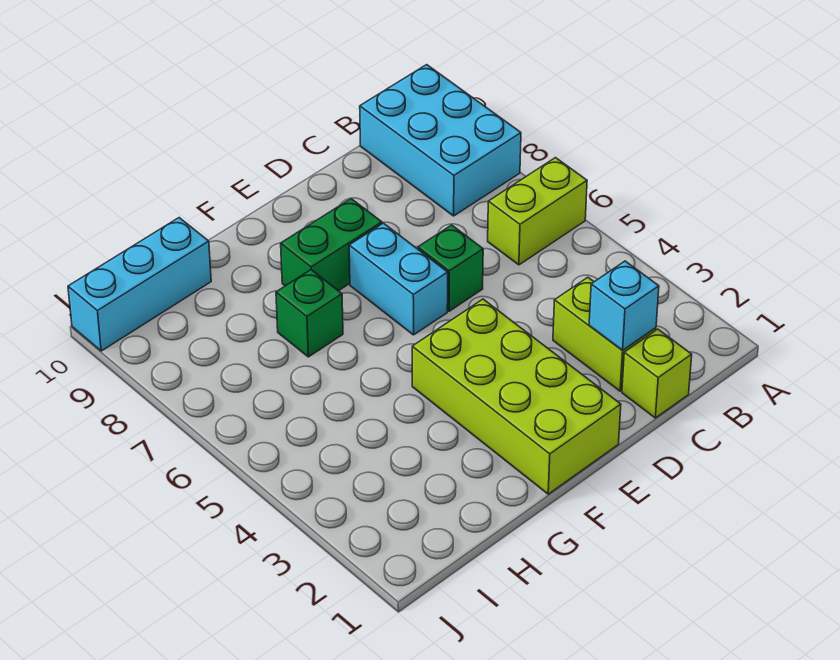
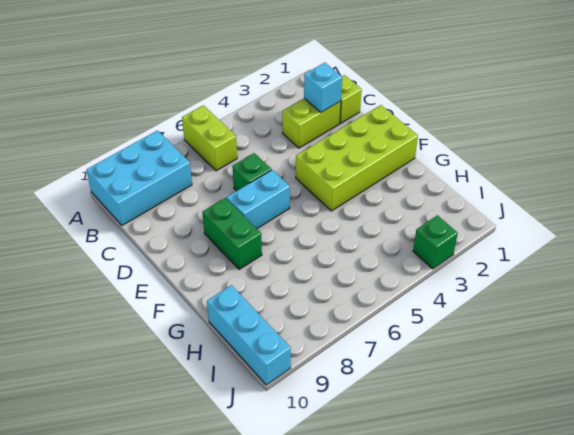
green brick G7 level 1 -> green brick J3 level 1

